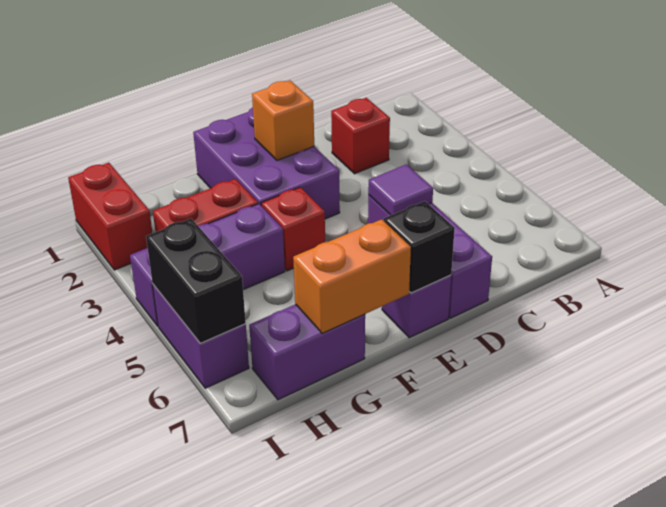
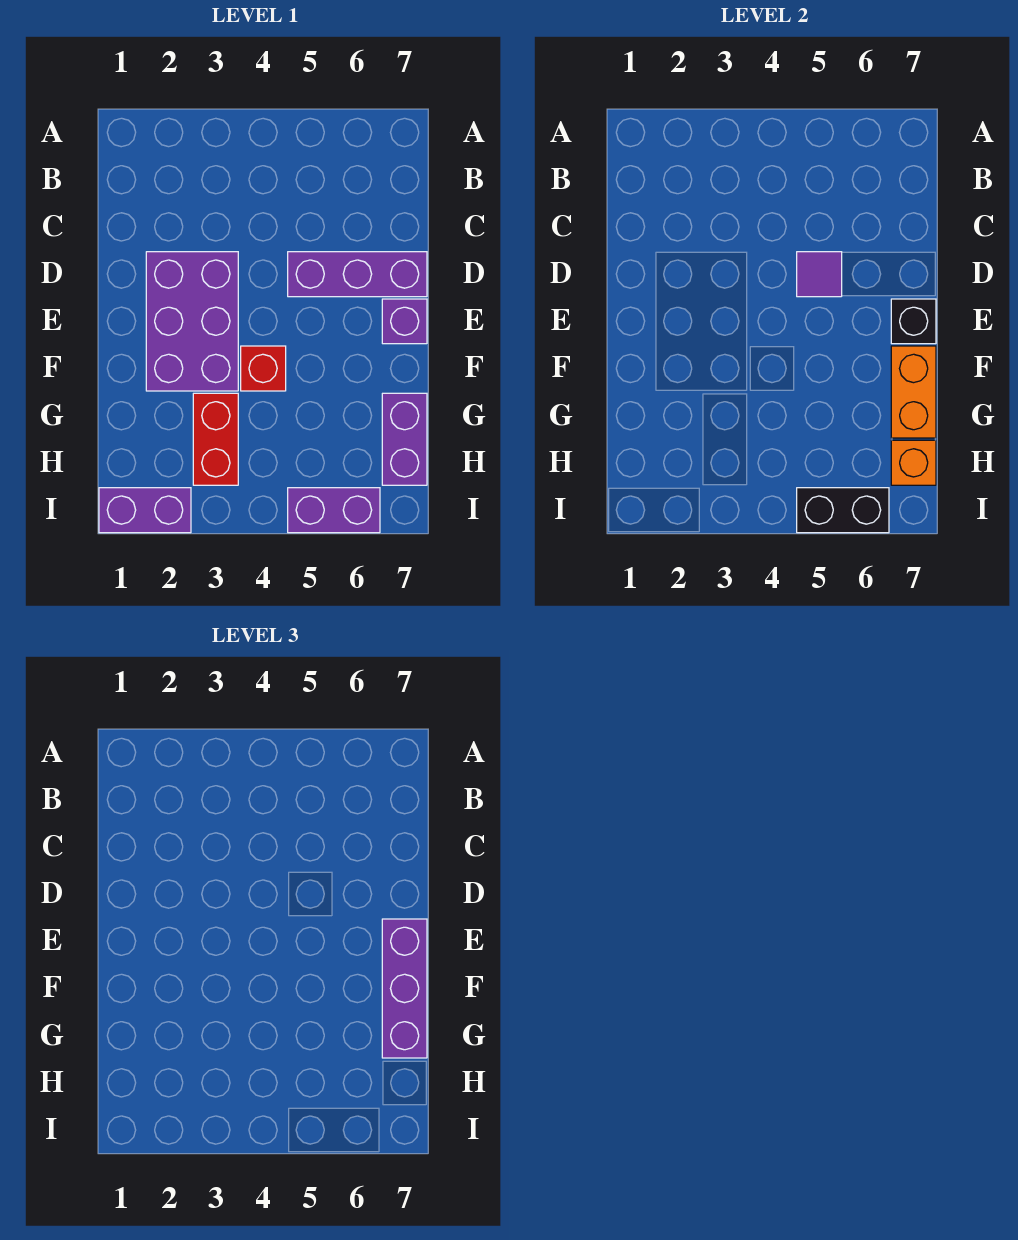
red brick C2 level 1 -> none
purple brick E1:F3 level 1 -> purple brick D2:F3 level 1
orange brick E2 level 2 -> orange brick H7 level 2
purple brick G4:I4 level 1 -> purple brick E7:G7 level 3
red brick I1:I2 level 1 -> purple brick I1:I2 level 1

